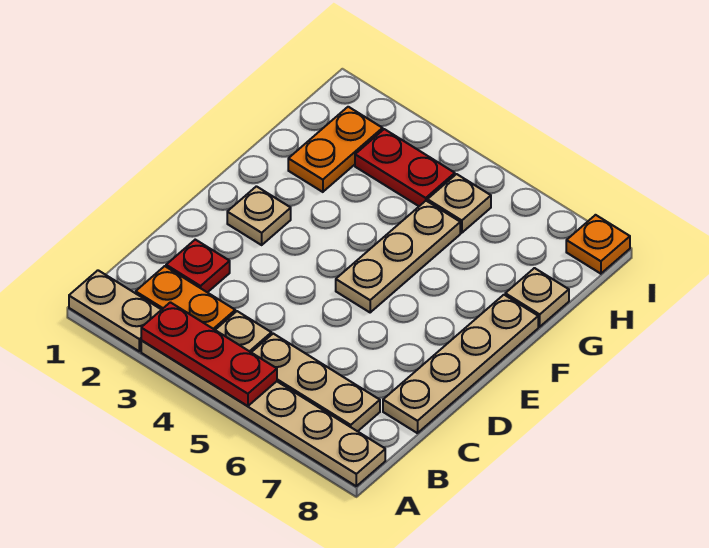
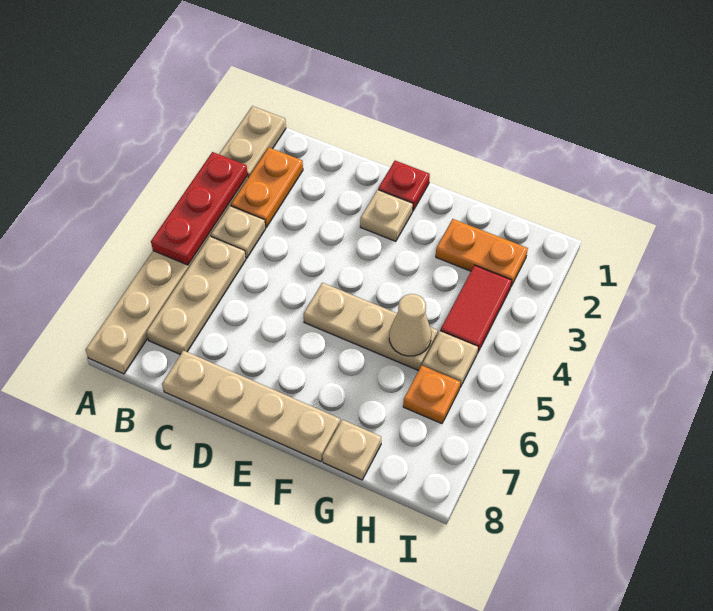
red plate C2 level 1 -> red plate E1 level 1
none -> tan cone G5 level 2
red plate H3:H4 level 1 -> red tile H3:H4 level 1
orange plate I8 level 1 -> orange plate H6 level 1

